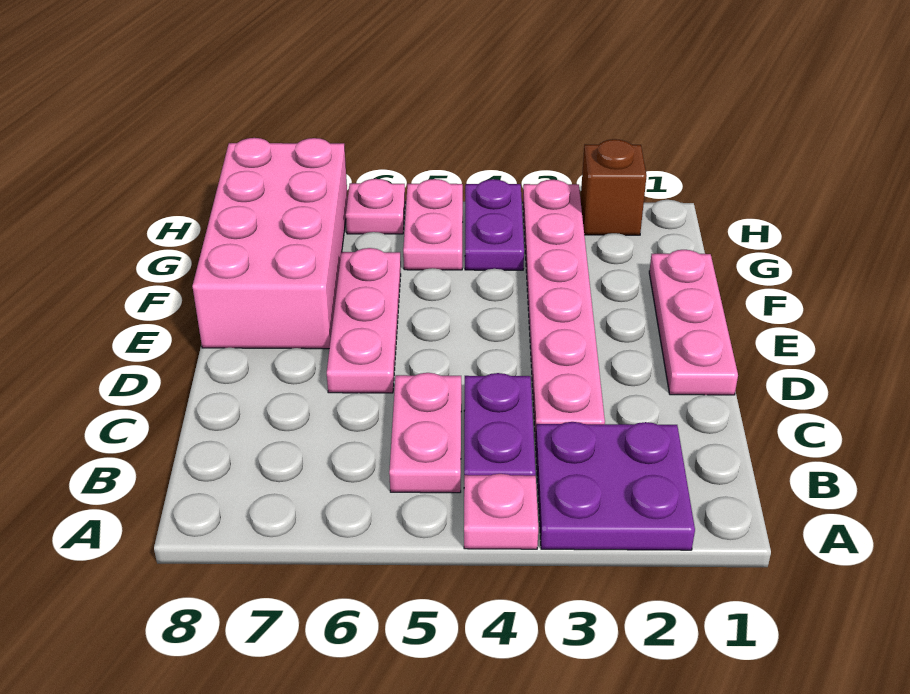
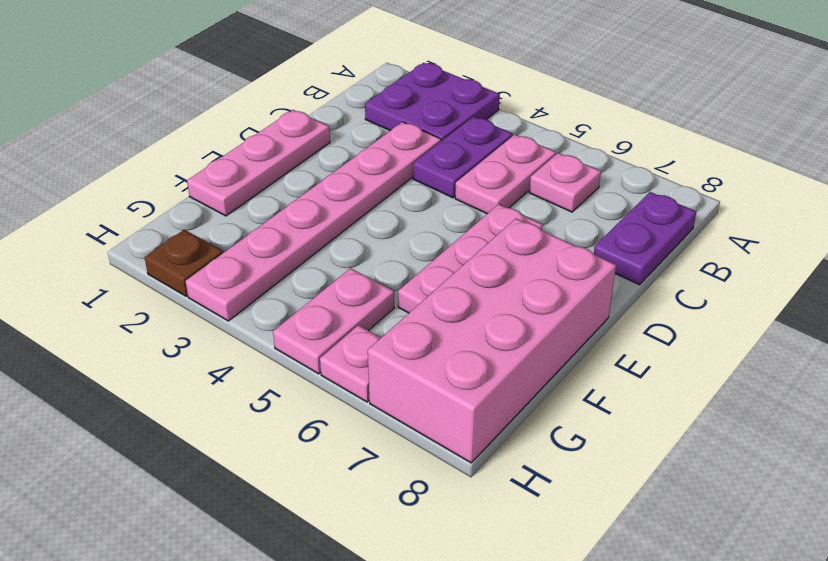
pink plate A4 level 1 -> pink plate B6 level 1
purple plate G4:H4 level 1 -> purple plate B8:C8 level 1
brown brick H2 level 1 -> brown plate H2 level 1

